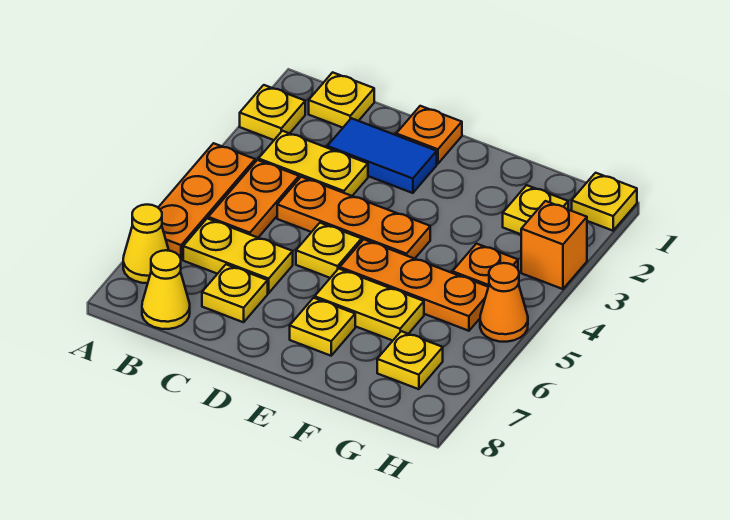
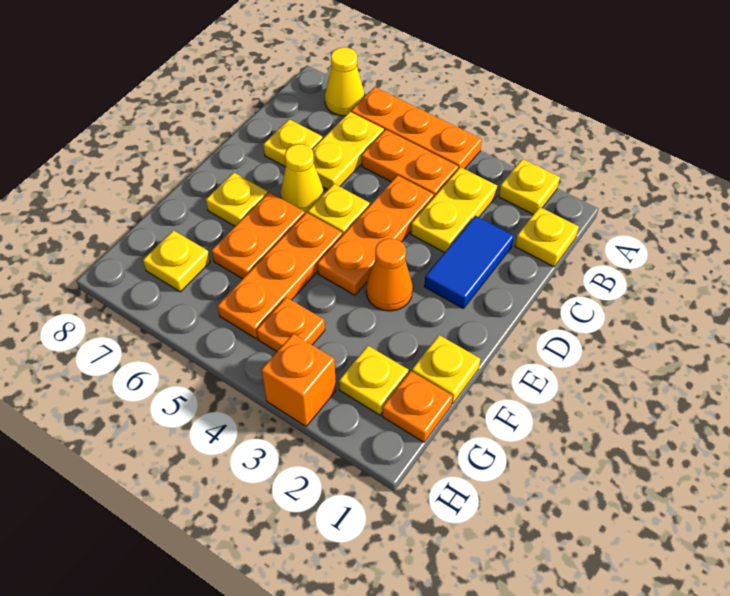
yellow cone B8 level 1 -> yellow cone D6 level 1
orange plate D1 level 1 -> orange plate G1 level 1
yellow plate E6:F6 level 1 -> orange plate E6:F6 level 1
yellow plate H1 level 1 -> yellow plate F1 level 1
orange cone H5 level 1 -> orange cone E3 level 1

